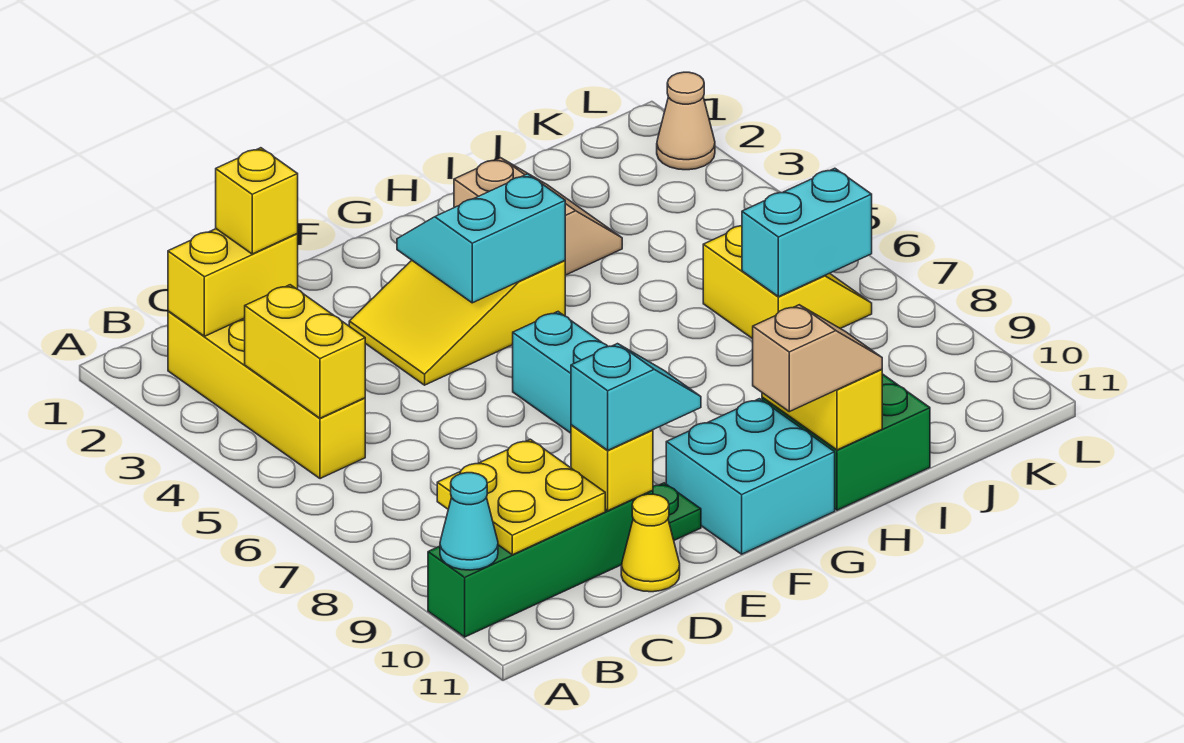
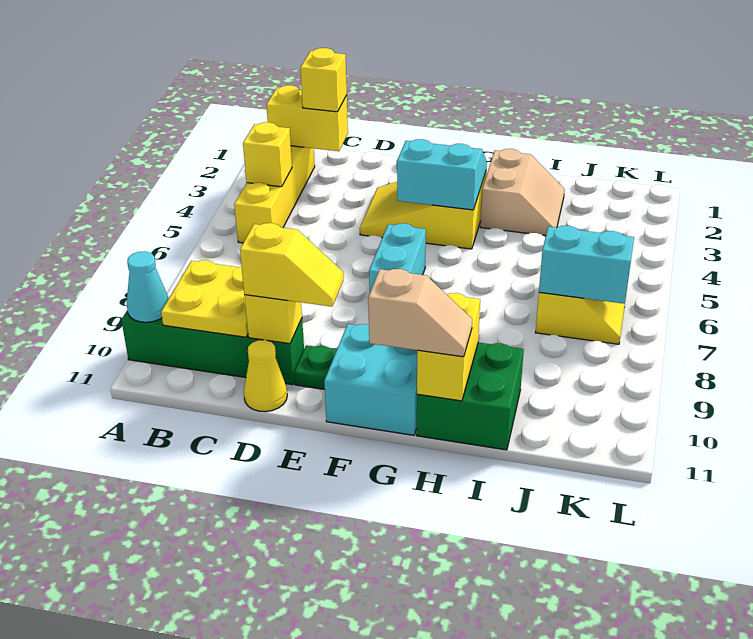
yellow brick B4:B5 level 2 -> yellow brick B4 level 2
cyan slope D10:E10 level 3 top D -> yellow slope D10:E10 level 3 top D
tan cone L2 level 1 -> none

